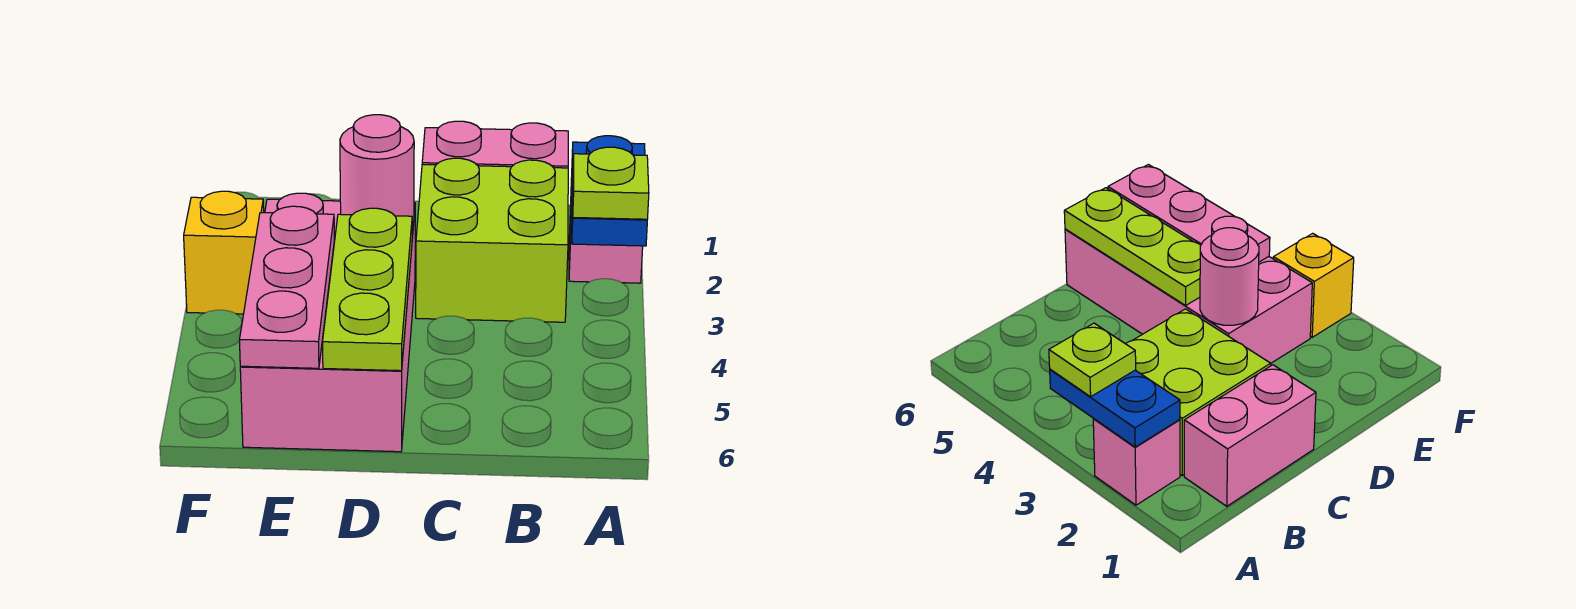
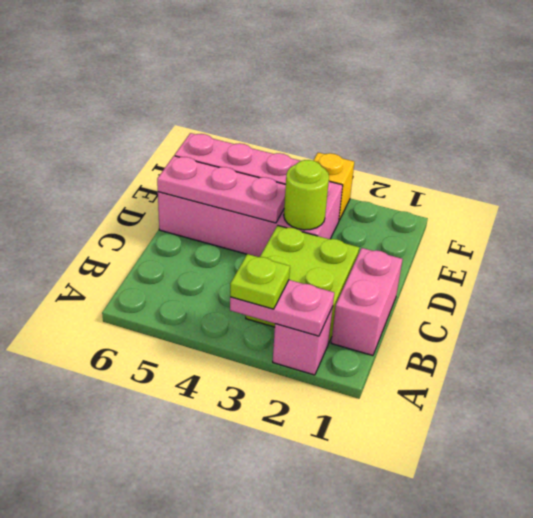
blue plate A2:A3 level 2 -> pink plate A2:A3 level 2
pink round brick D3 level 2 -> lime round brick D3 level 2
lime plate D4:D6 level 2 -> pink plate D4:D6 level 2

